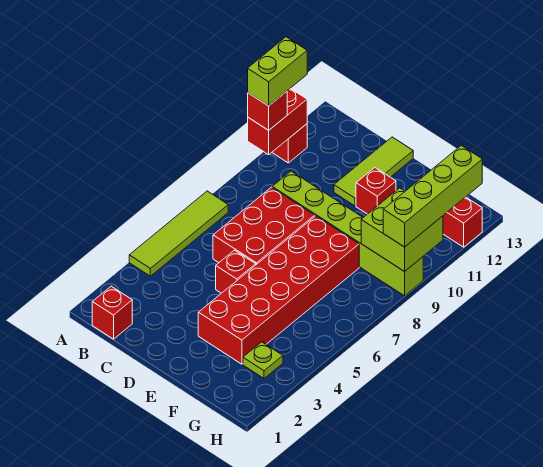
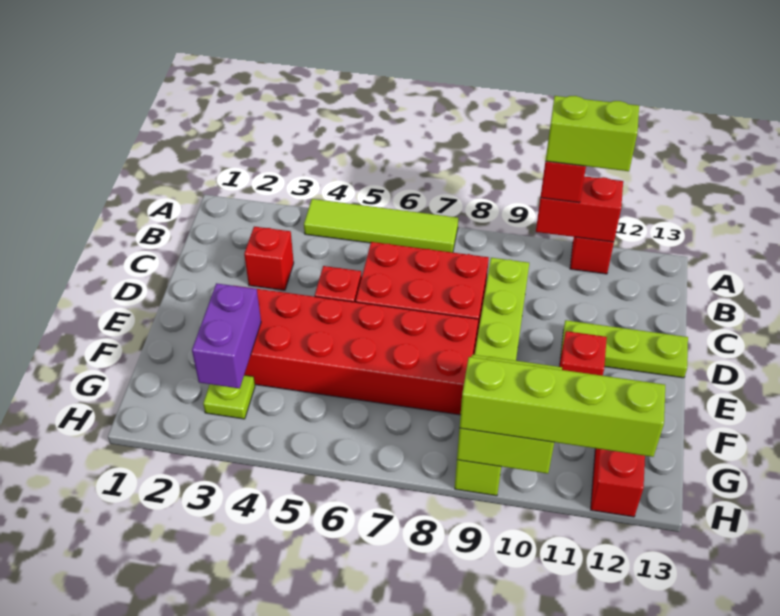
red brick B1 level 1 -> red brick C3 level 1
lime tile D11:D13 level 1 -> lime plate D11:D13 level 1
none -> purple brick F3:G3 level 2

